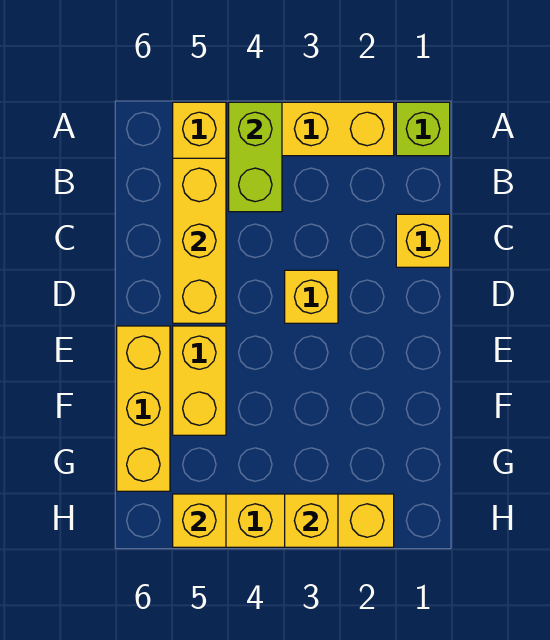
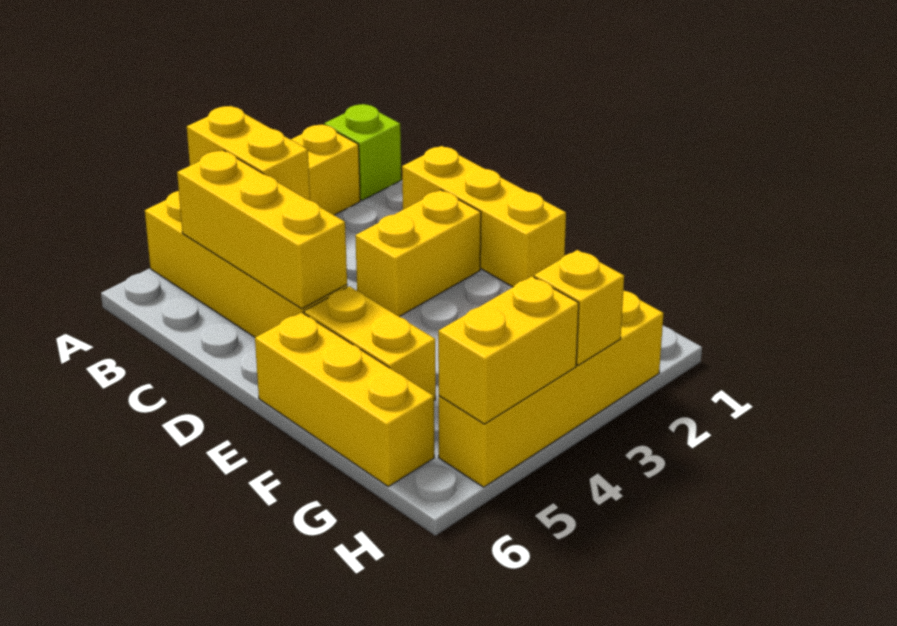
lime brick A4:B4 level 2 -> yellow brick A4:B4 level 2
yellow brick C1 level 1 -> yellow brick C1:E1 level 1
yellow brick D3 level 1 -> yellow brick D2:D3 level 1
yellow brick H5 level 2 -> yellow brick H4:H5 level 2

